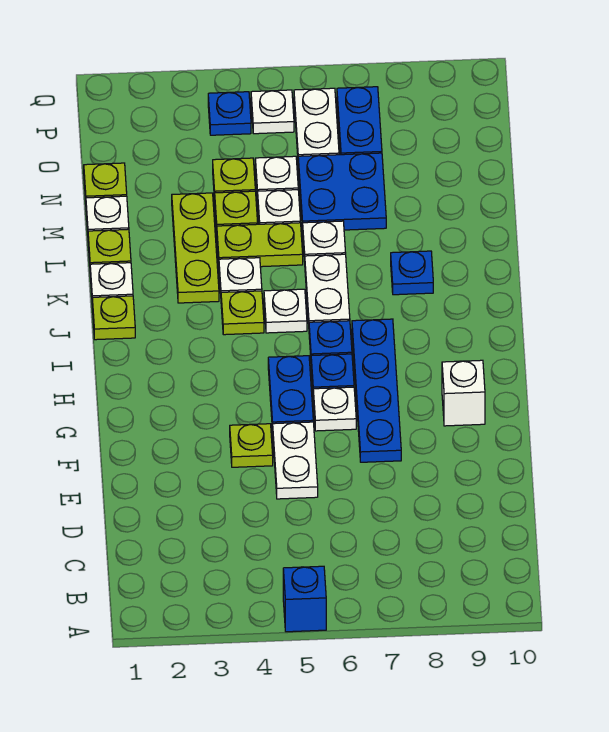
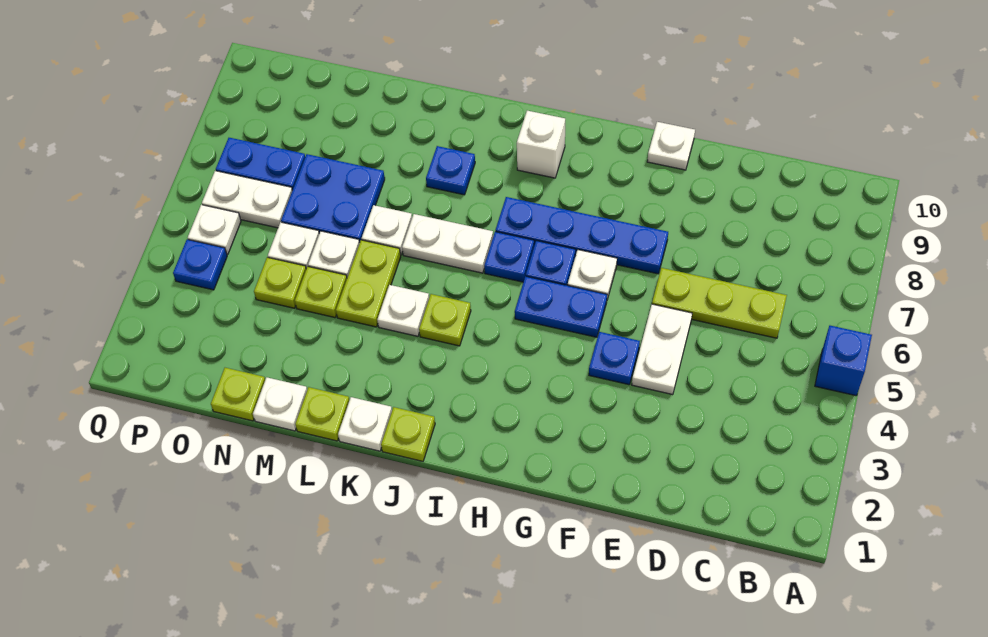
white plate E5:F5 level 1 -> white plate E4:E5 level 1
lime plate F4 level 1 -> blue plate F4 level 1
white brick G9 level 1 -> white brick I9 level 1
white plate J5 level 1 -> white plate F10 level 1
lime plate K3:M3 level 1 -> lime plate C6:E6 level 1

